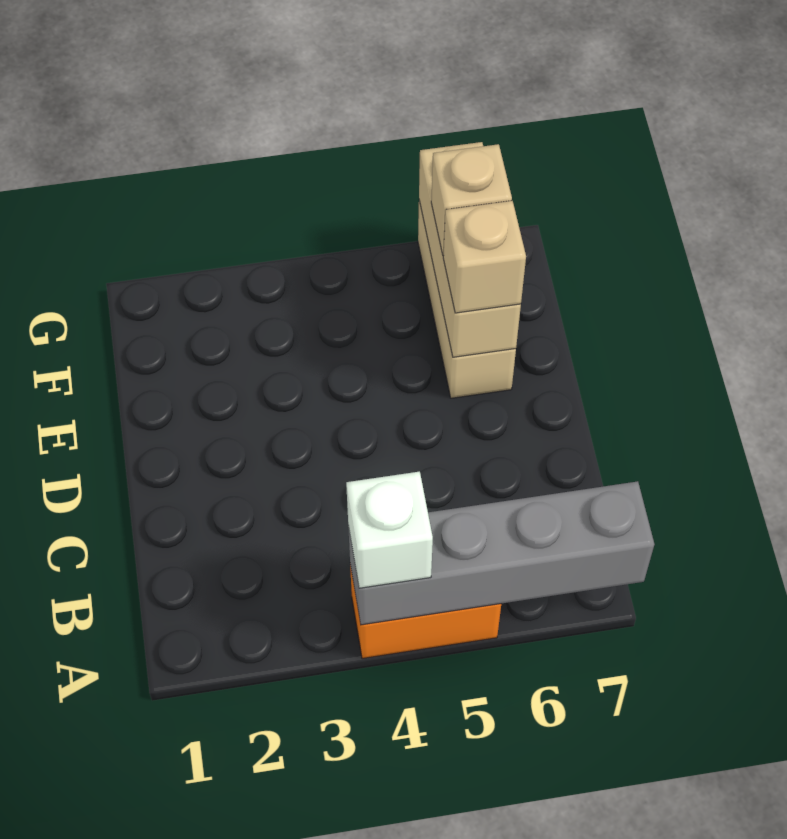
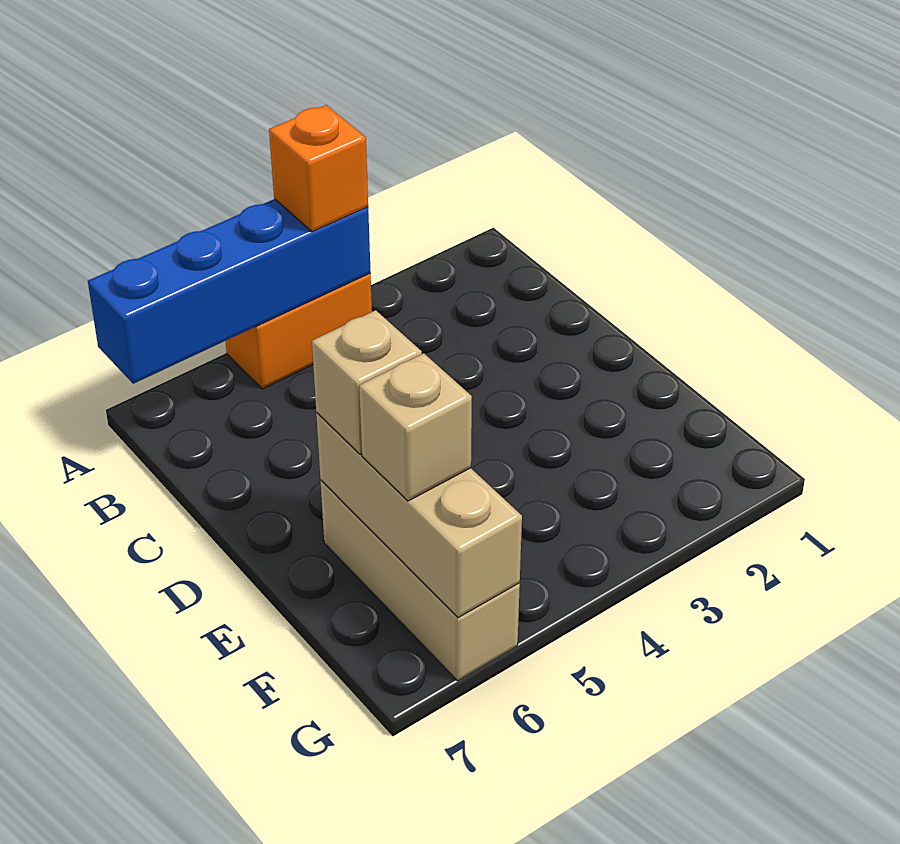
grey brick A4:A7 level 2 -> blue brick A4:A7 level 2
white brick A4 level 3 -> orange brick A4 level 3

